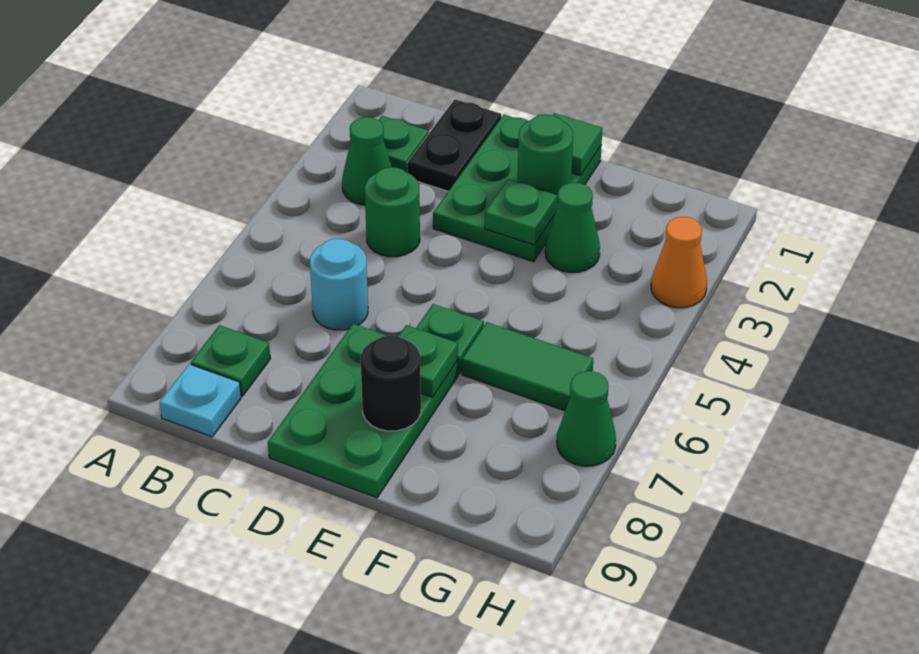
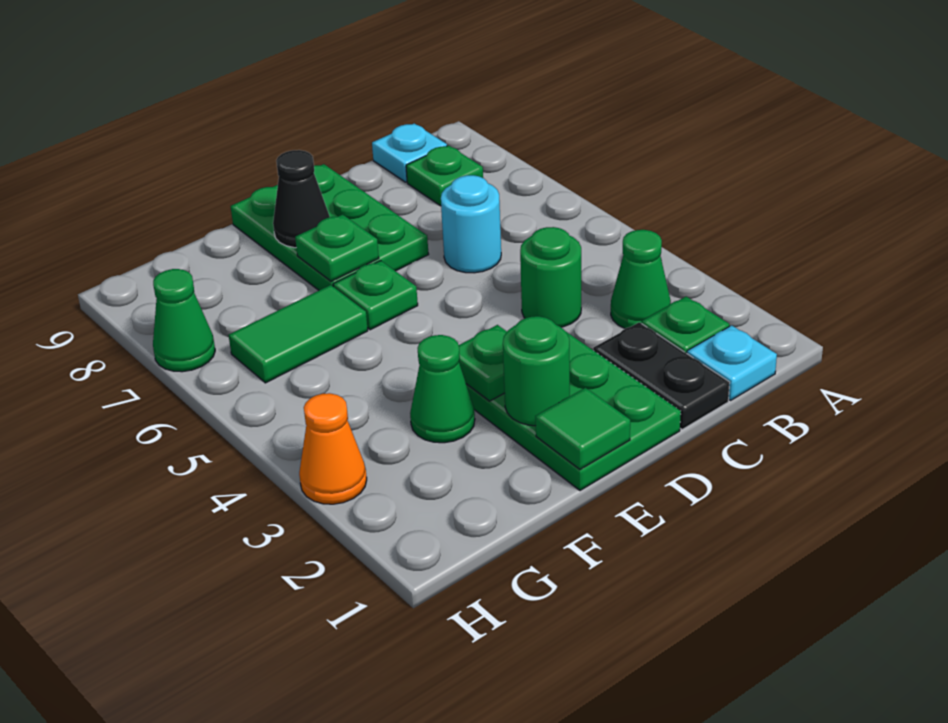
none -> cyan plate B1 level 1
black round brick E8 level 2 -> black cone E8 level 2

